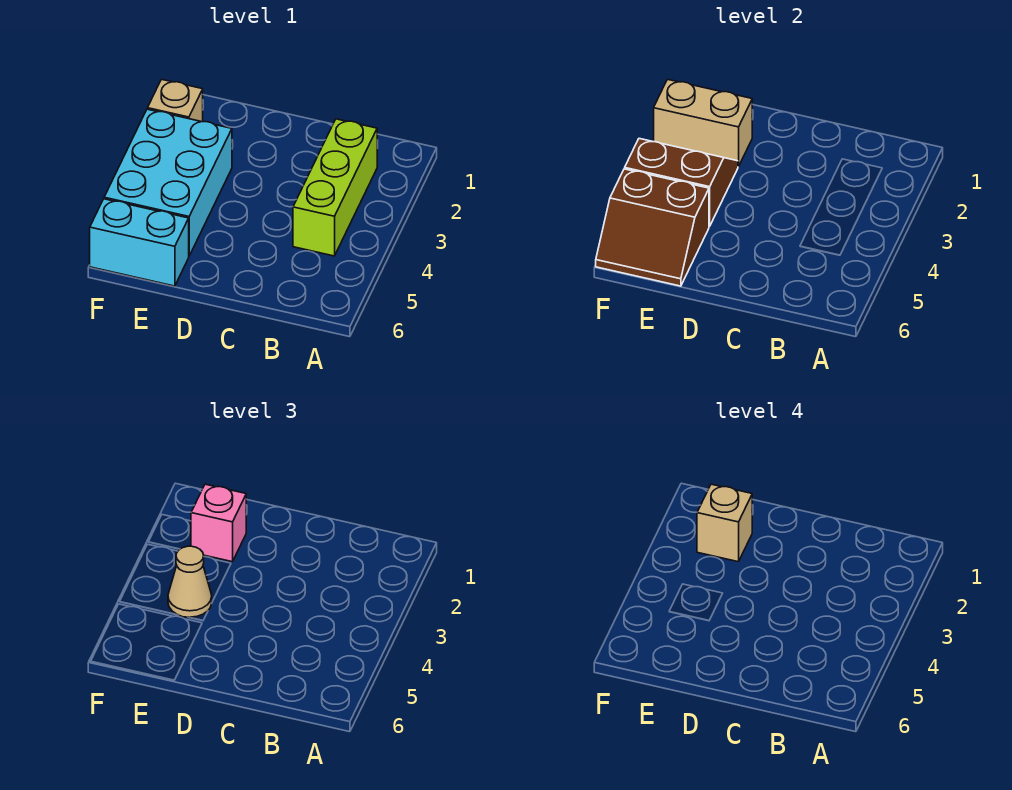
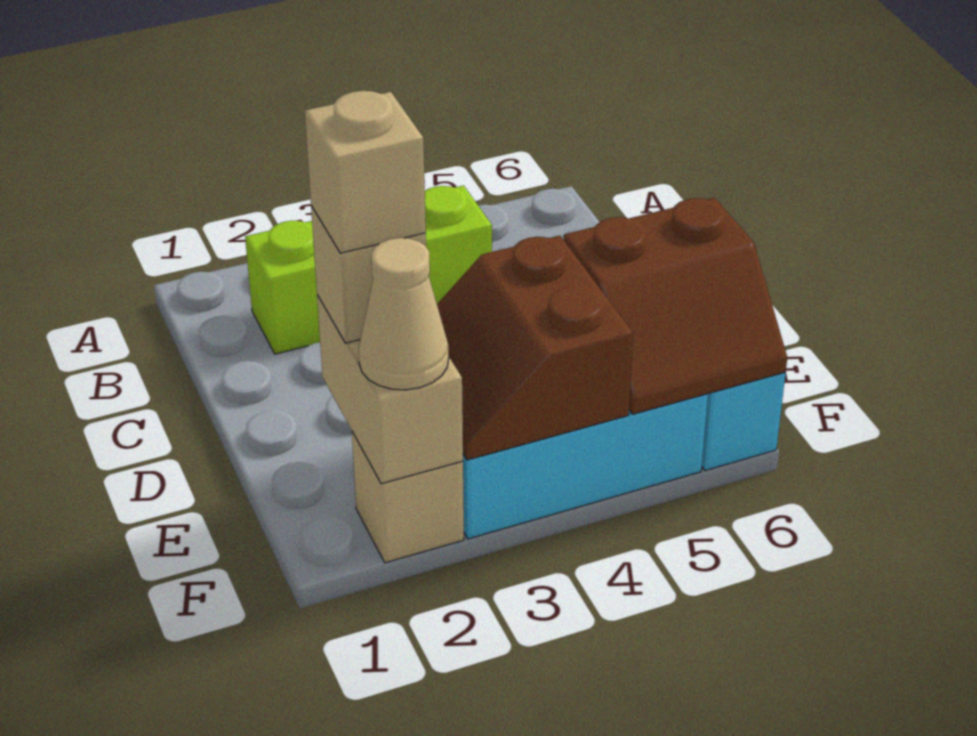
pink brick E2 level 3 -> tan brick E2 level 3
tan cone E4 level 3 -> tan cone F2 level 3
brown slope E5:F6 level 2 top 5 -> brown slope E5:F6 level 2 top E

